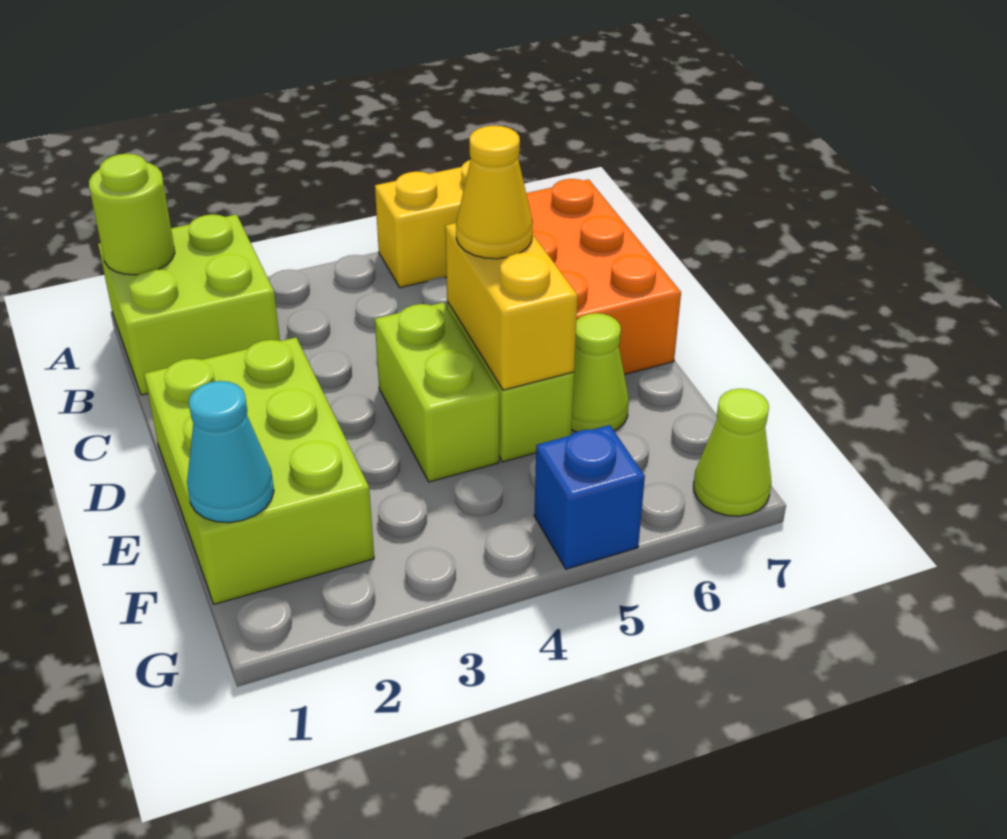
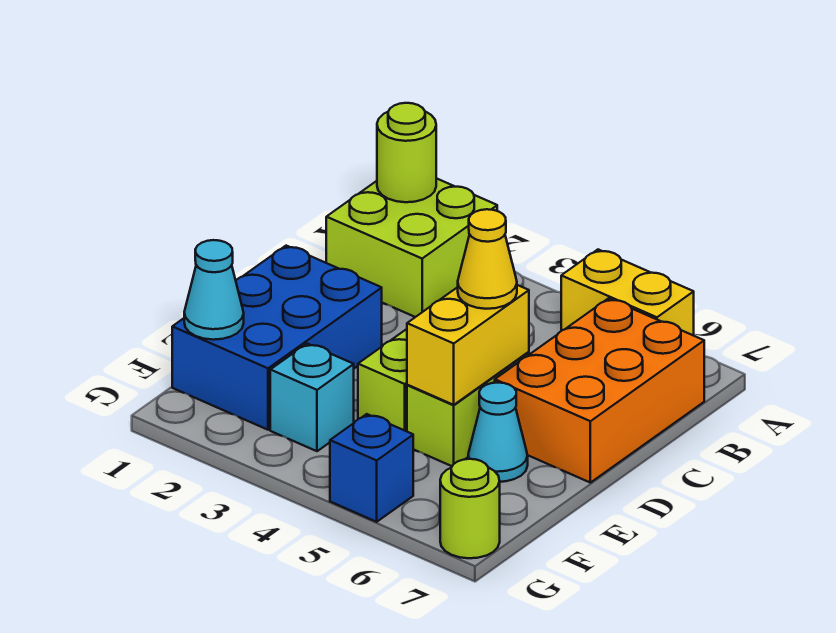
lime brick D1:F2 level 1 -> blue brick D1:F2 level 1
lime cone E6 level 1 -> cyan cone E6 level 1
none -> cyan brick F3 level 1
lime cone G7 level 1 -> lime round brick G7 level 1

